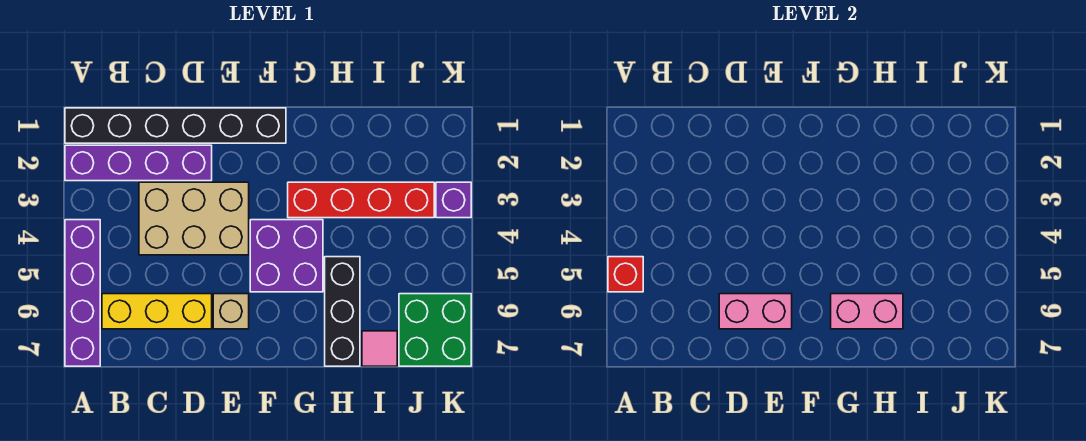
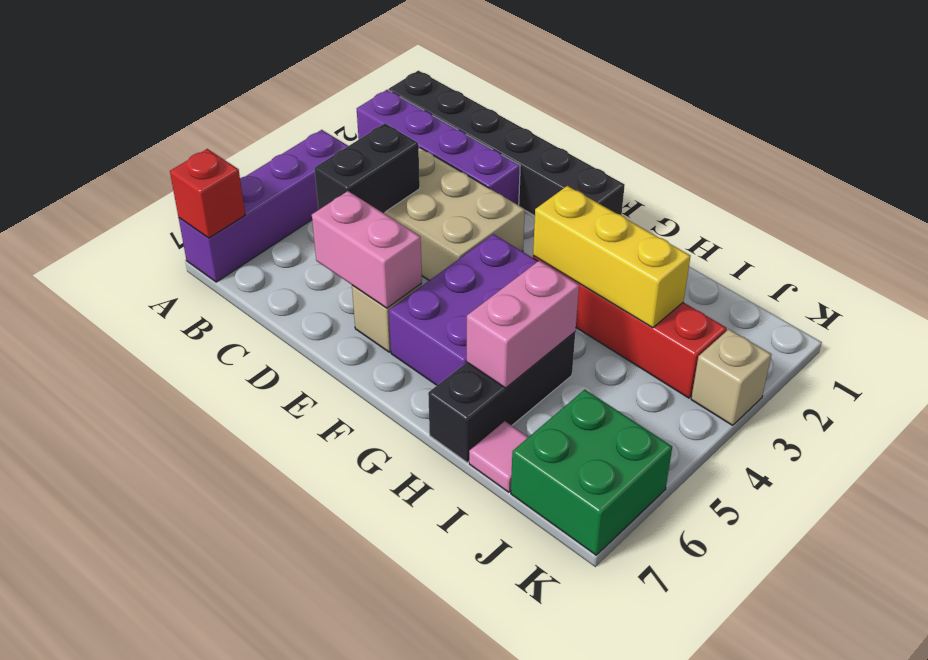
red brick A5 level 2 -> red brick A7 level 2
yellow brick B6:D6 level 1 -> yellow brick G3:I3 level 2
none -> black brick C4:C5 level 2
purple brick F4:G5 level 1 -> purple brick F4:G6 level 1
pink brick G6:H6 level 2 -> pink brick H5:H6 level 2
purple brick K3 level 1 -> tan brick K3 level 1

